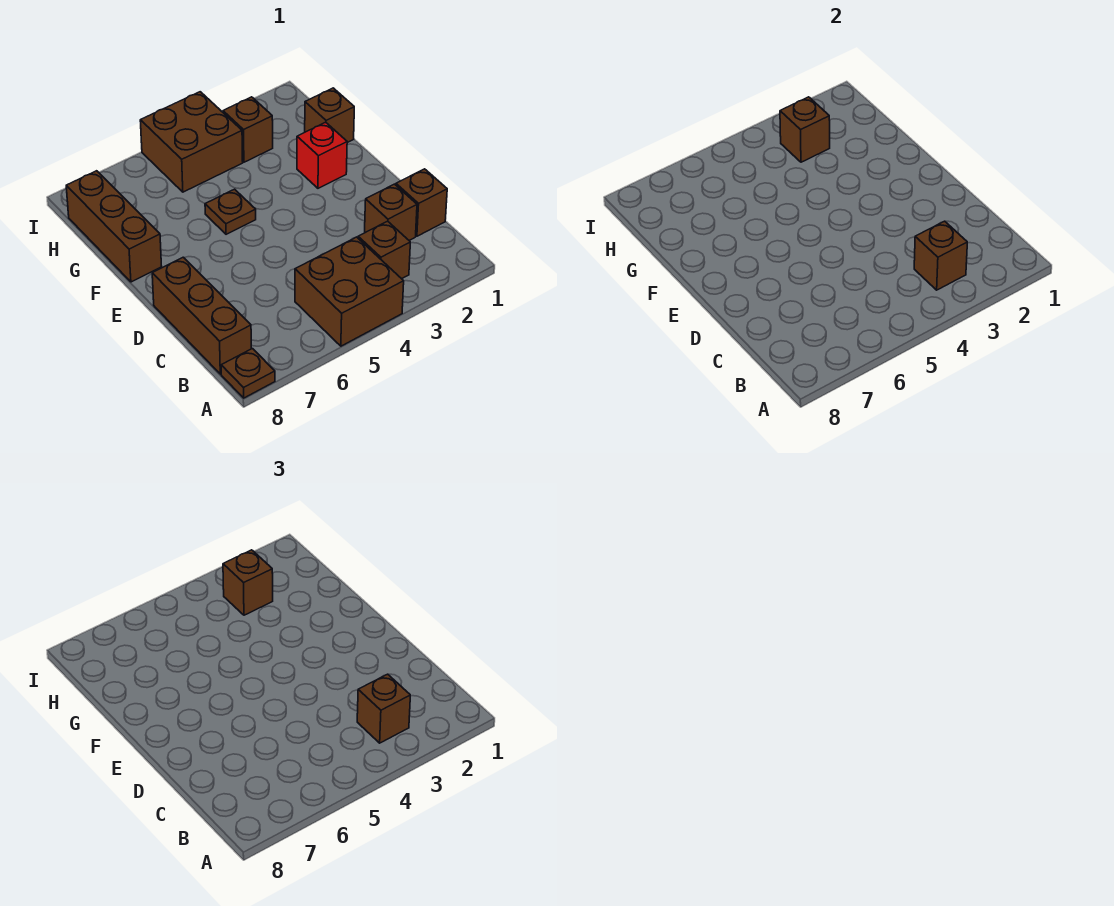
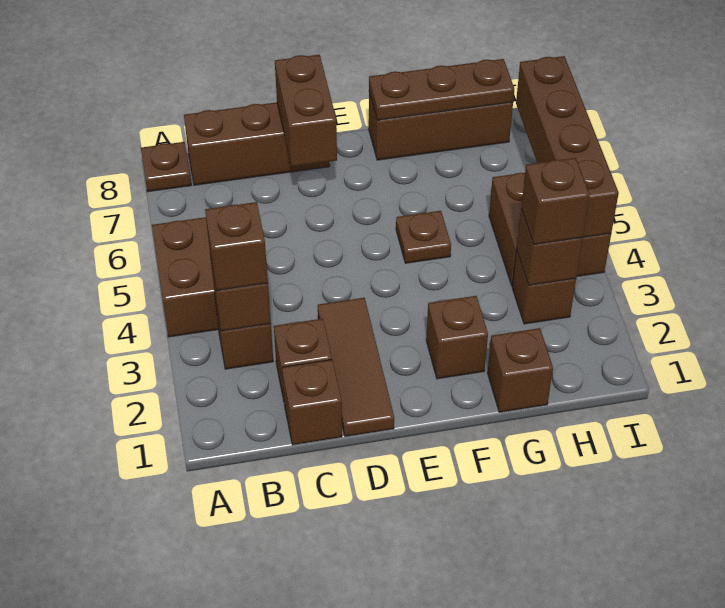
none -> brown tile D1:D3 level 1
none -> brown brick D7:D8 level 2
red brick F2 level 1 -> brown brick F2 level 1
none -> brown plate F8:H8 level 2
none -> brown brick I4:I7 level 2

